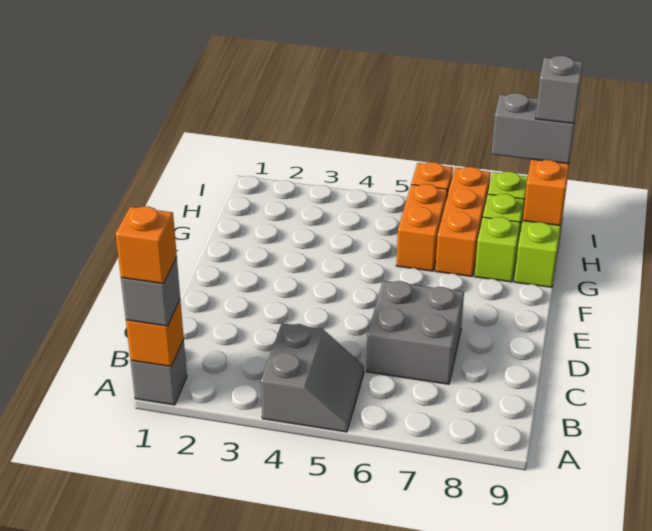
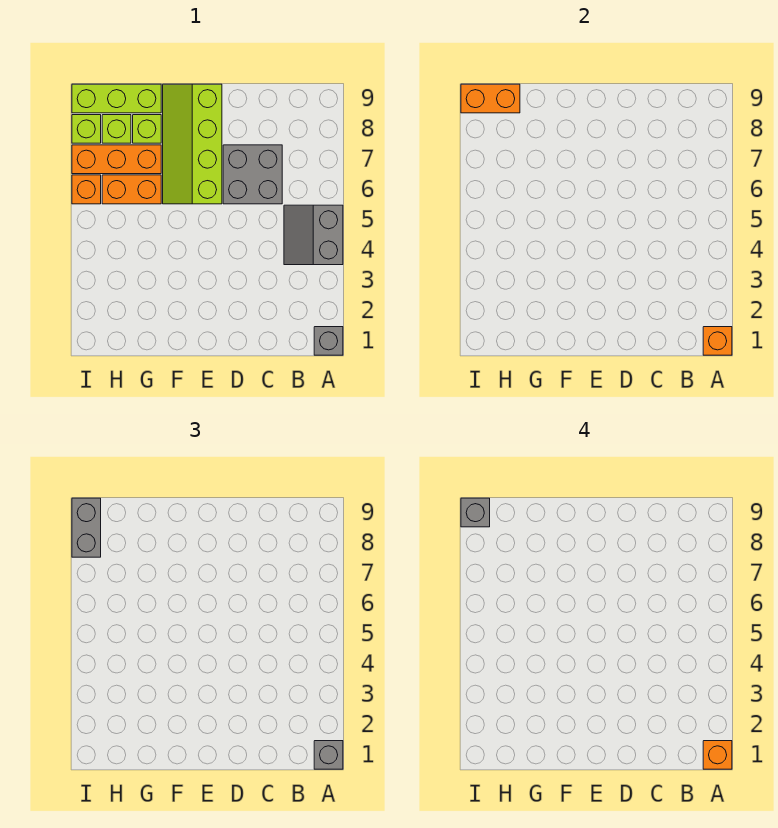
grey slope A4:B5 level 1 top 4 -> grey slope A4:B5 level 1 top A
none -> lime slope E6:F9 level 1 top E

